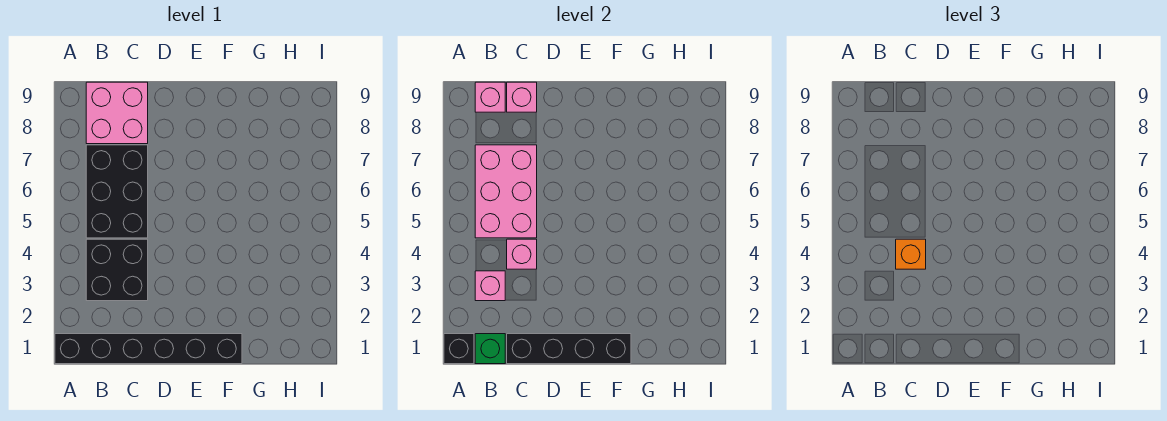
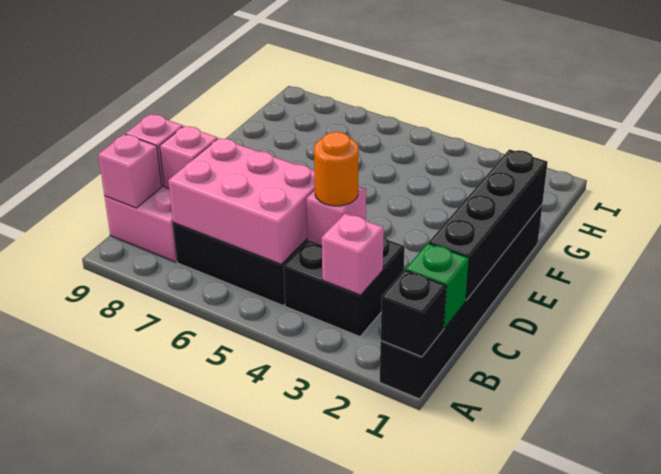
orange brick C4 level 3 -> orange round brick C4 level 3
none -> pink brick C8 level 2

